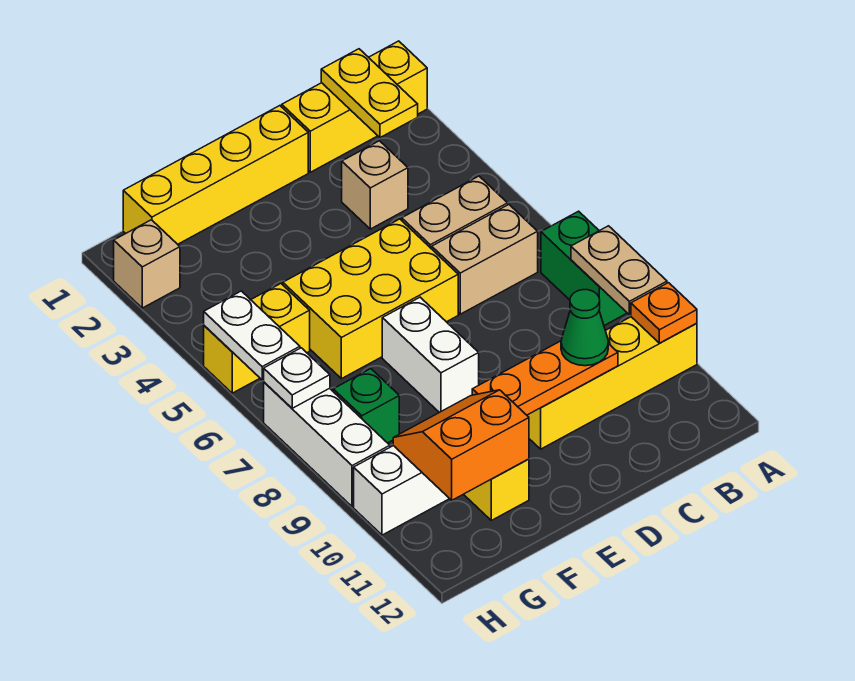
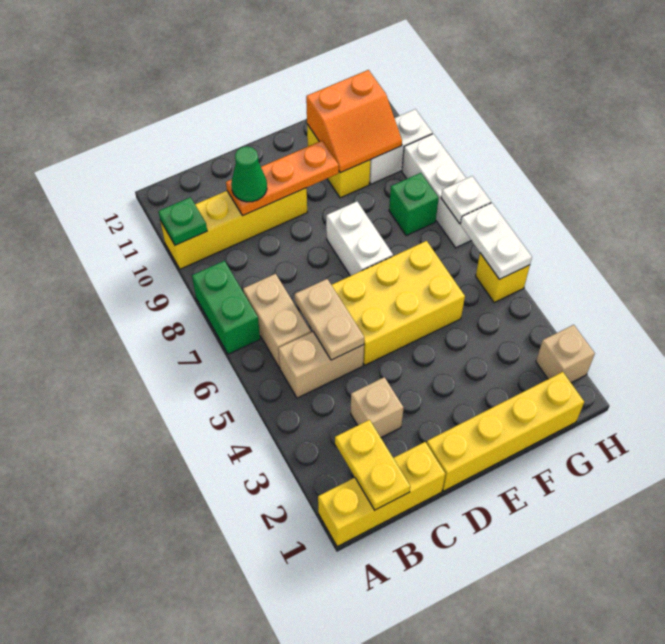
tan plate A8:A9 level 2 -> tan plate C5:C6 level 2
orange plate A10 level 2 -> green plate A10 level 2
tan brick B6:C6 level 1 -> tan brick B6:B7 level 1
yellow brick G5:H5 level 1 -> yellow brick H5 level 1

